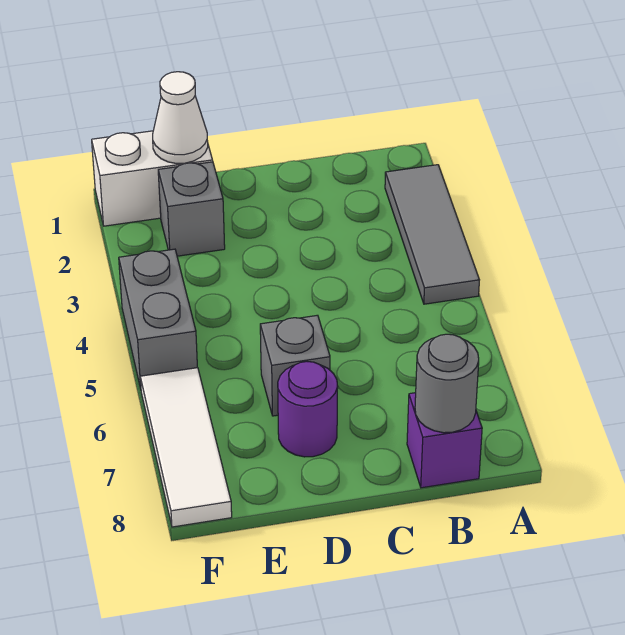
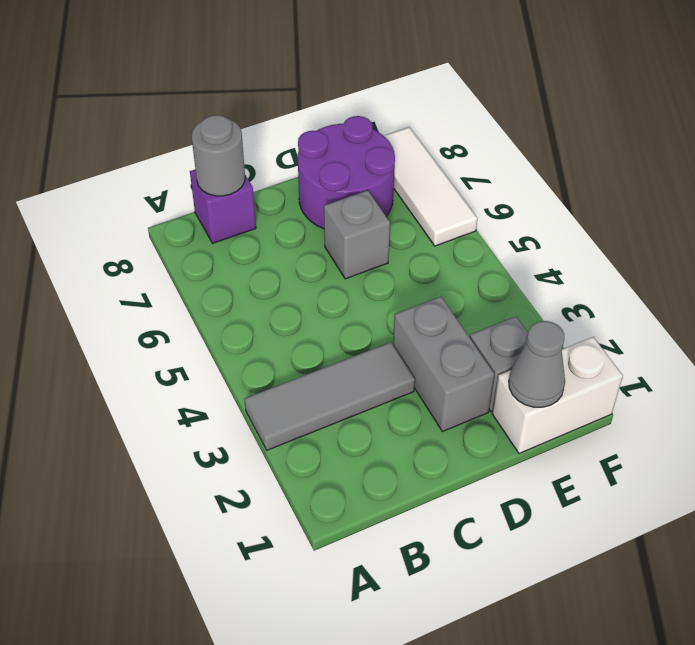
grey tile A2:A4 level 1 -> grey tile A3:C3 level 1
purple round brick D7 level 1 -> purple round brick D7:E8 level 1
white cone E1 level 2 -> grey cone E1 level 2
grey brick F4:F5 level 1 -> grey brick D2:D3 level 1

